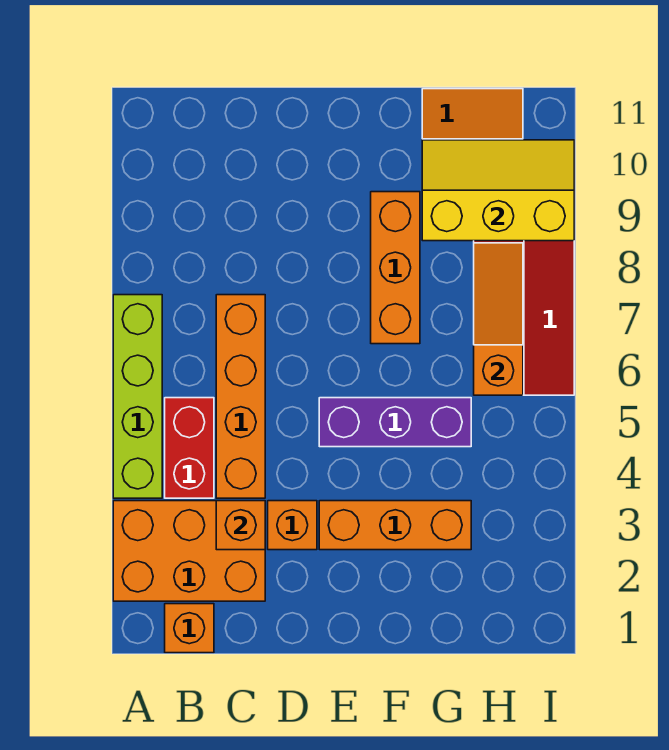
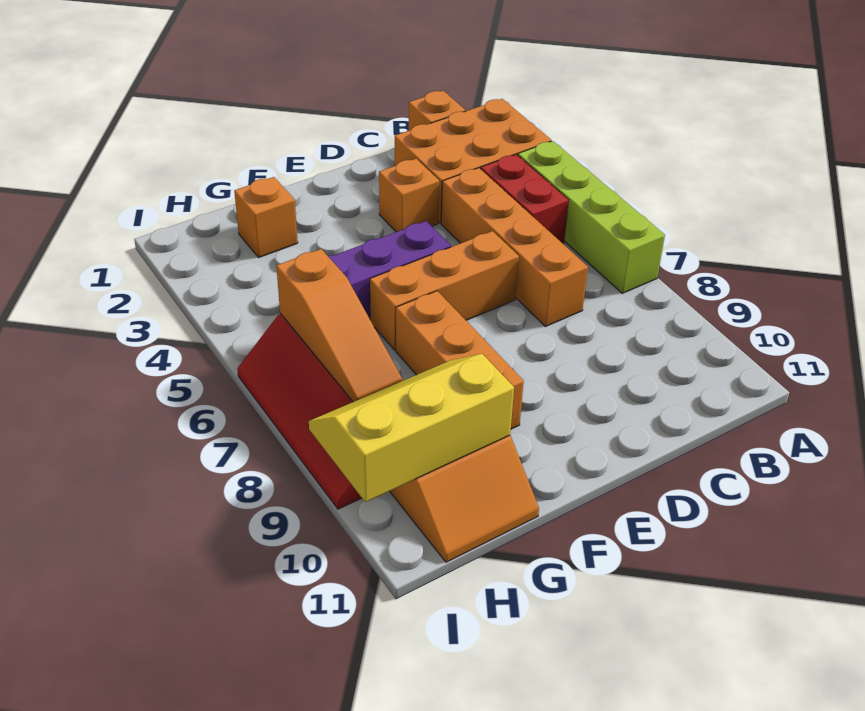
orange brick C3 level 2 -> orange brick G2 level 1
orange brick E3:G3 level 1 -> orange brick D6:F6 level 1
yellow slope G9:I10 level 2 top 9 -> yellow slope G9:I10 level 2 top 10

